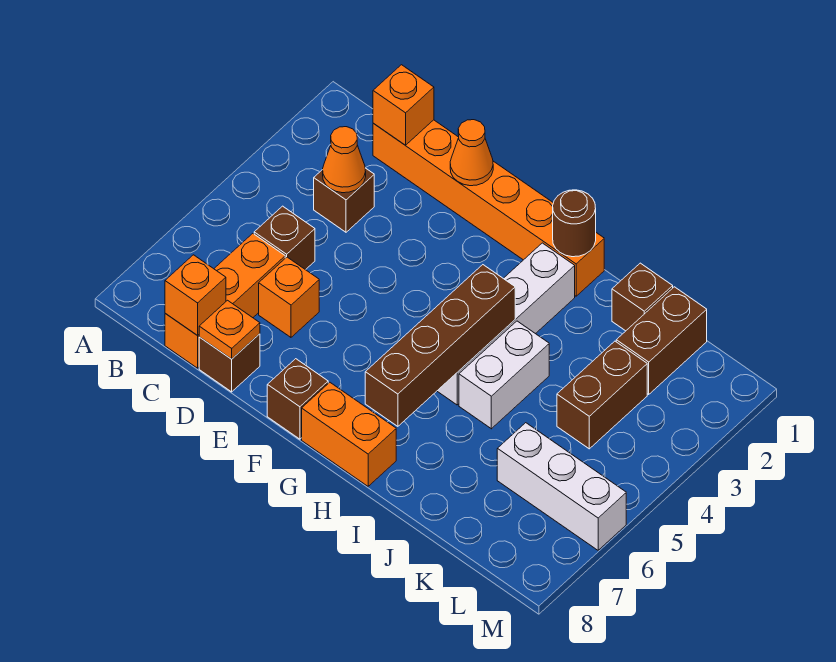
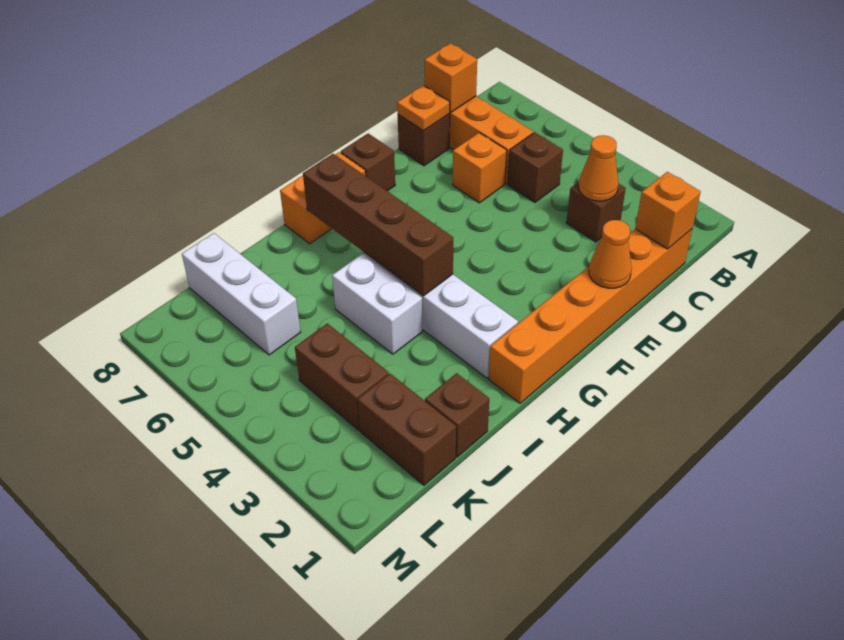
brown round brick H1 level 2 -> none
white brick K6:M6 level 1 -> white brick K6:K8 level 1

